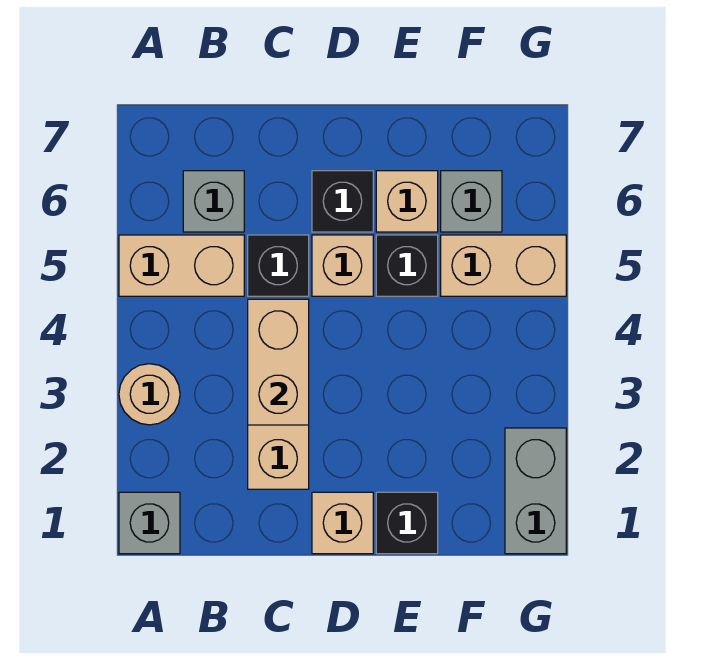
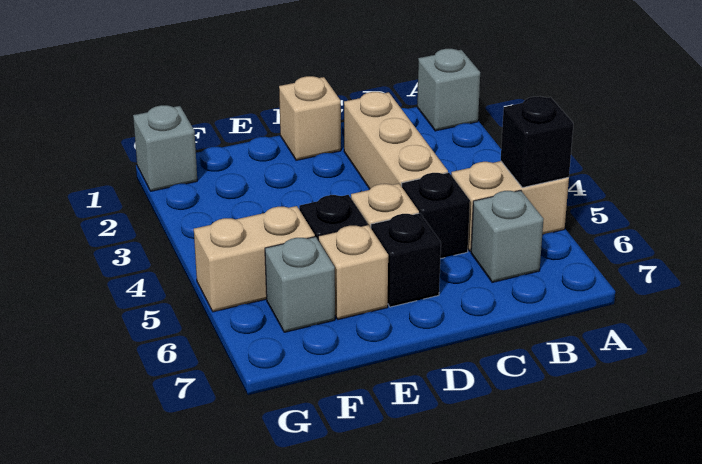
tan round brick A3 level 1 -> none
tan brick C3:C4 level 2 -> none
black brick E1 level 1 -> black brick A5 level 2
grey brick G1:G2 level 1 -> grey brick G1 level 1

